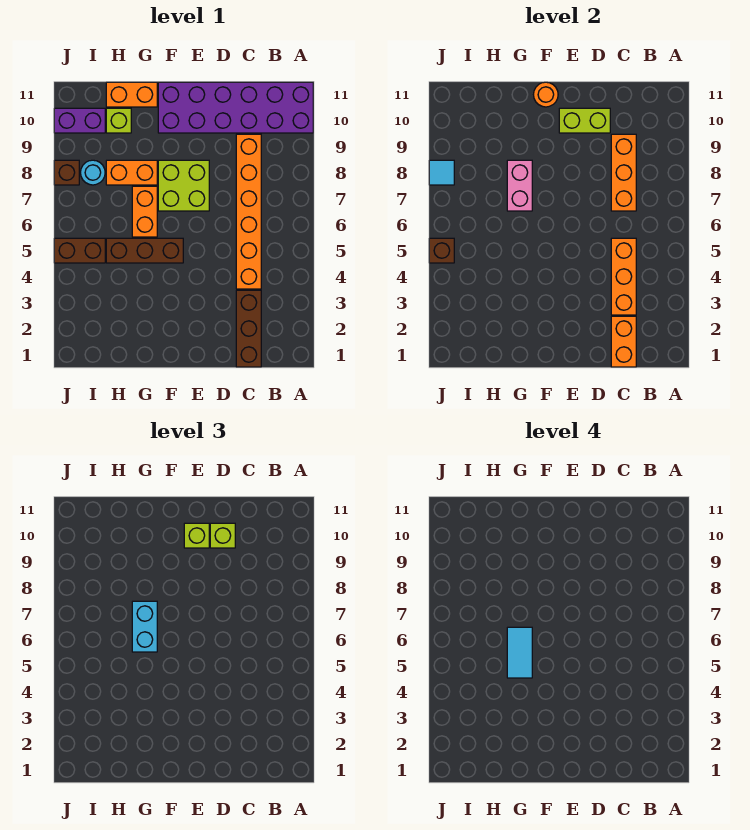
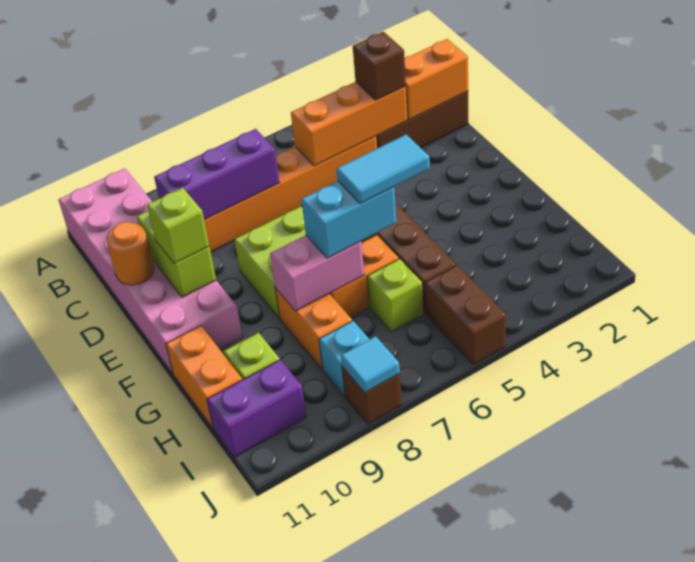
purple brick A10:F11 level 1 -> pink brick A10:F11 level 1
orange brick C7:C9 level 2 -> purple brick C7:C9 level 2
lime brick D10 level 3 -> lime brick H6 level 1
orange round brick F11 level 2 -> orange round brick D11 level 2
cyan round brick I8 level 1 -> cyan brick I8 level 1
purple brick I10:J10 level 1 -> purple brick I10:I11 level 1
brown brick J5 level 2 -> brown brick C3 level 3

